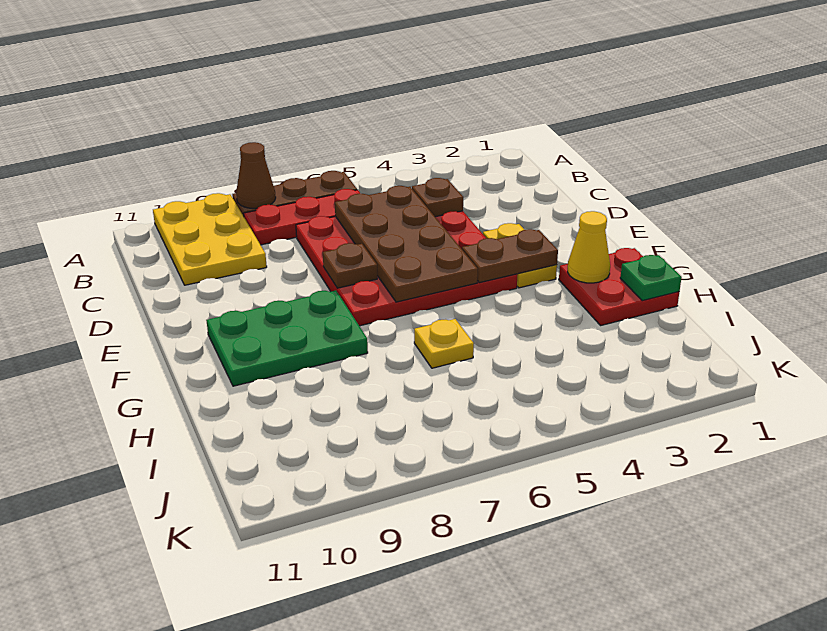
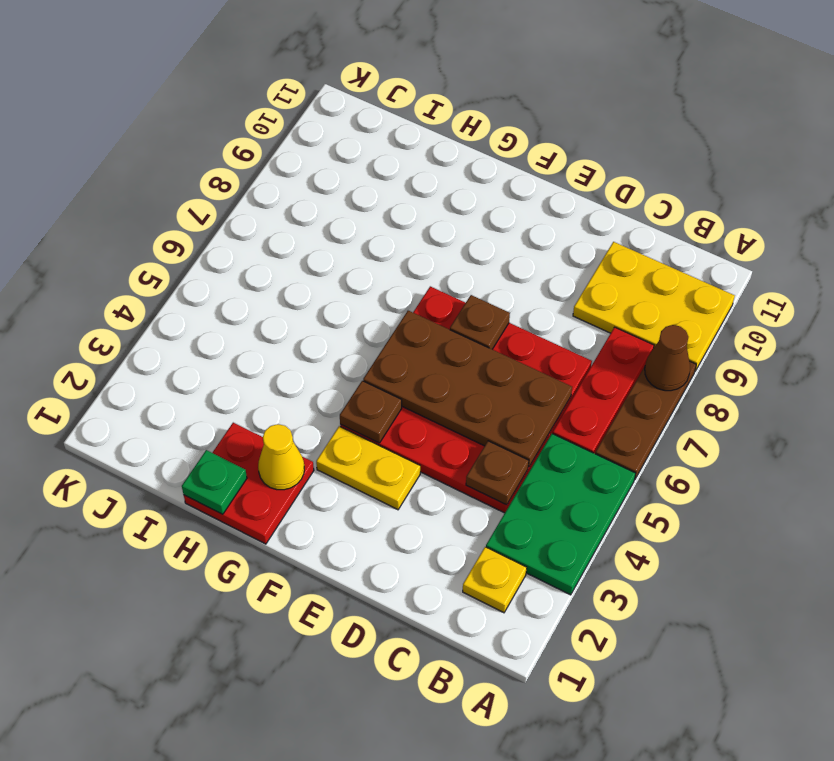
brown plate F3:F4 level 2 -> brown plate F4 level 2
green plate F8:G10 level 1 -> green plate A3:B5 level 1
yellow plate H6 level 1 -> yellow plate B2 level 1

